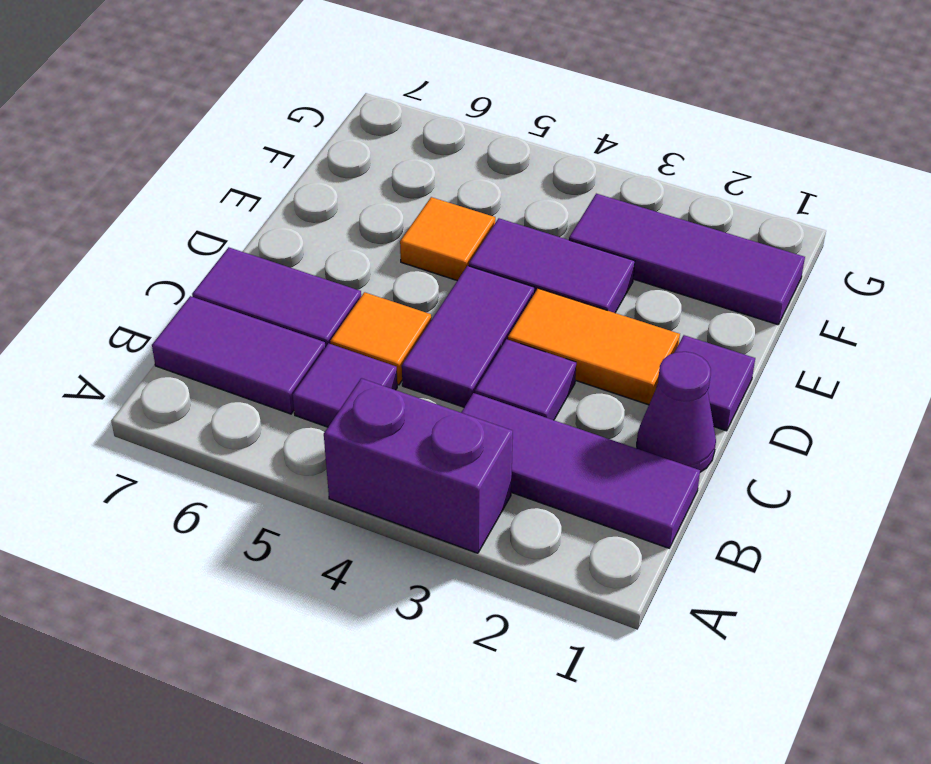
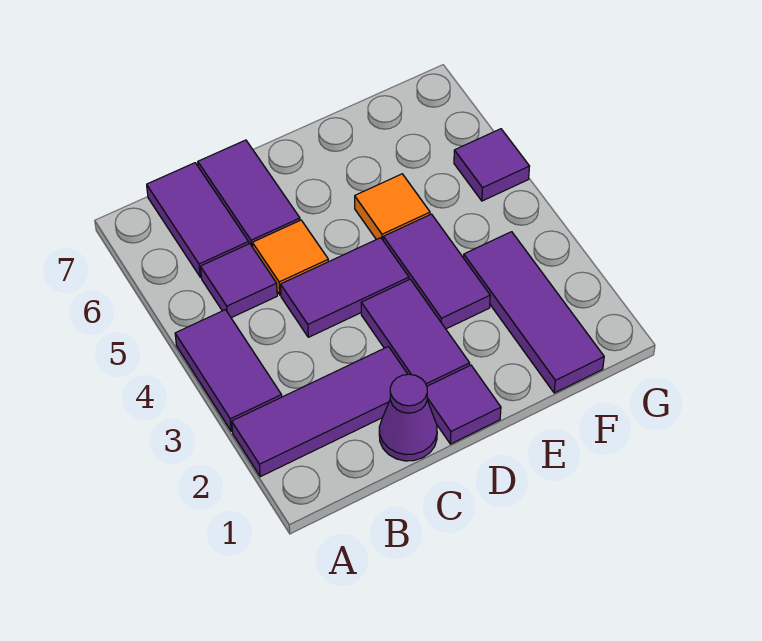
purple brick A3:A4 level 1 -> purple tile A3:A4 level 1
purple tile B1:B3 level 1 -> purple tile A2:C2 level 1
purple tile C3 level 1 -> purple tile G5 level 1
orange tile D2:D3 level 1 -> purple tile D2:D3 level 1

